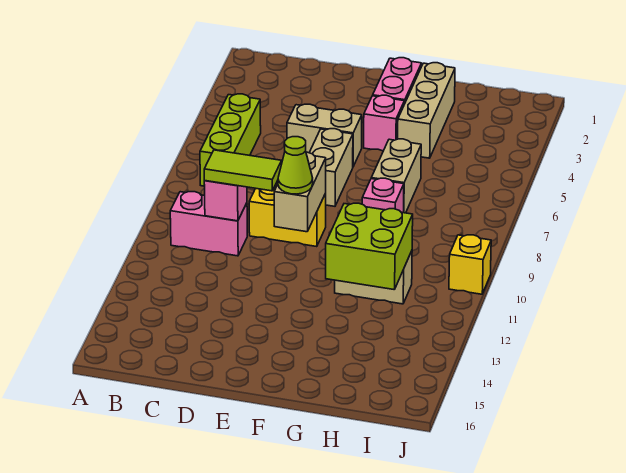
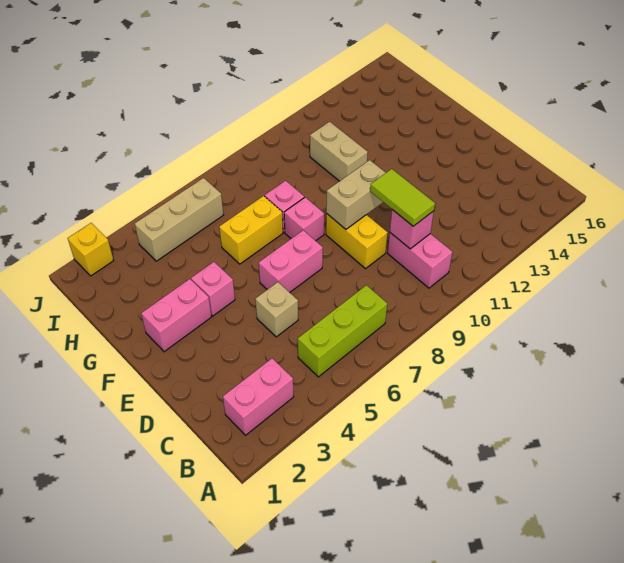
none -> pink brick B2:B3 level 1
tan brick D5:E5 level 1 -> tan brick D5 level 1
tan brick E6:E7 level 1 -> pink brick E6:E7 level 1
lime cone E10 level 3 -> none
none -> pink brick F8 level 1
tan brick G2:G4 level 1 -> tan brick I4:I6 level 1
tan brick G6:G7 level 1 -> yellow brick G6:G7 level 1
lime brick G11:H12 level 2 -> none
yellow brick J10 level 1 -> yellow brick J2 level 1

